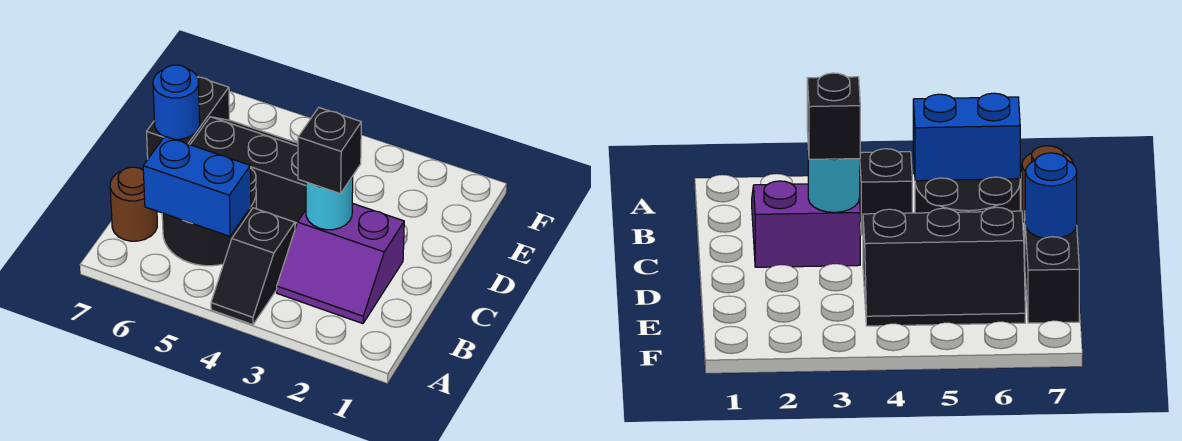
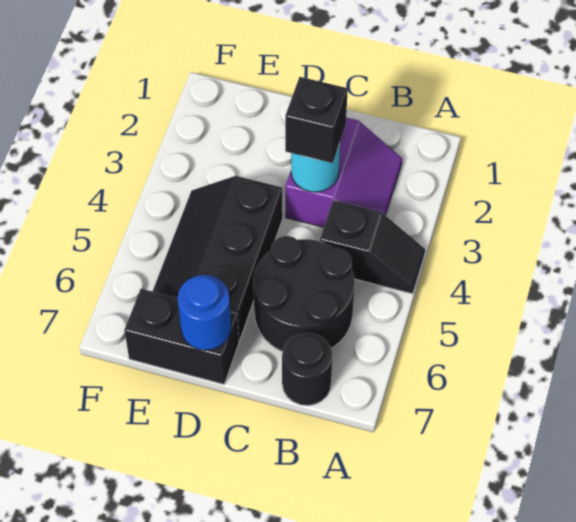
blue brick B5:B6 level 2 -> none
brown round brick B7 level 1 -> black round brick B7 level 1

